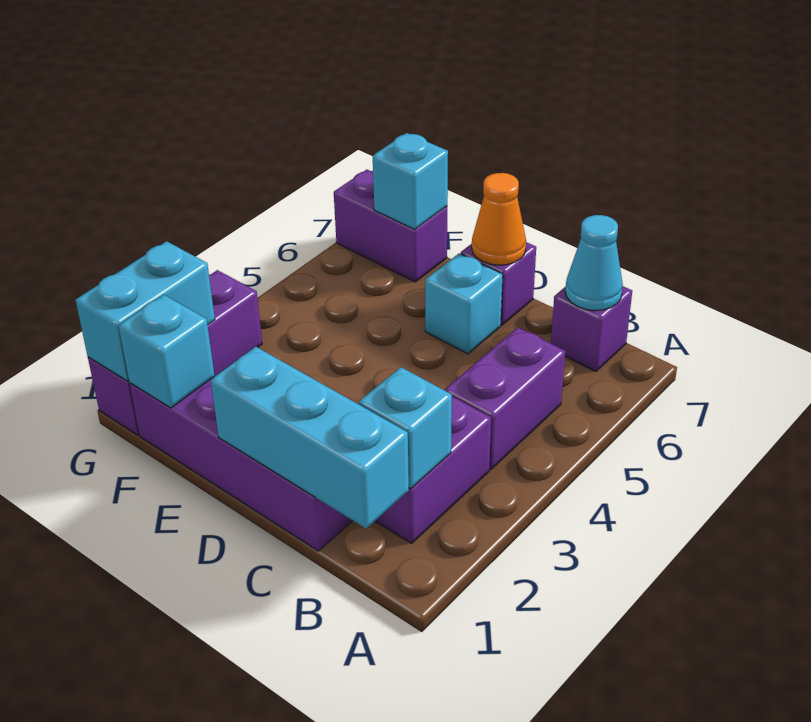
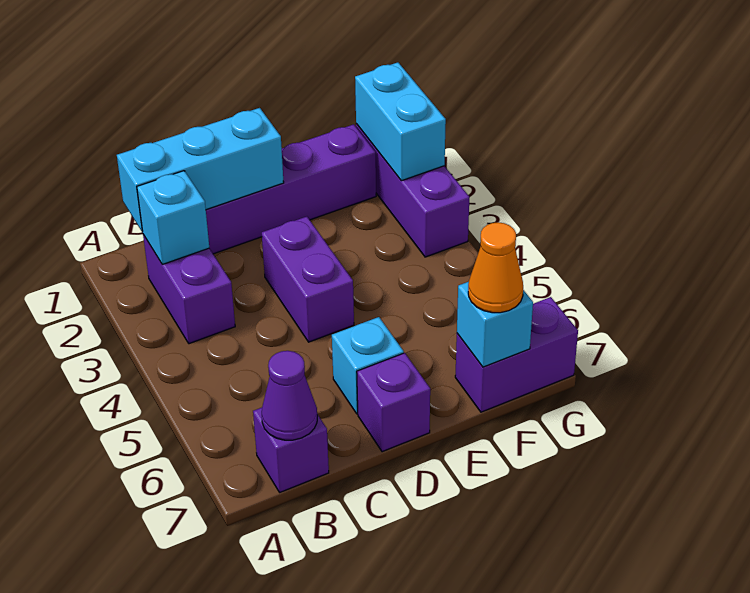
purple brick B4:B5 level 1 -> purple brick D3:D4 level 1
cyan cone B7 level 2 -> purple cone B7 level 2
orange cone D7 level 2 -> orange cone F7 level 3
cyan brick F1 level 2 -> none

